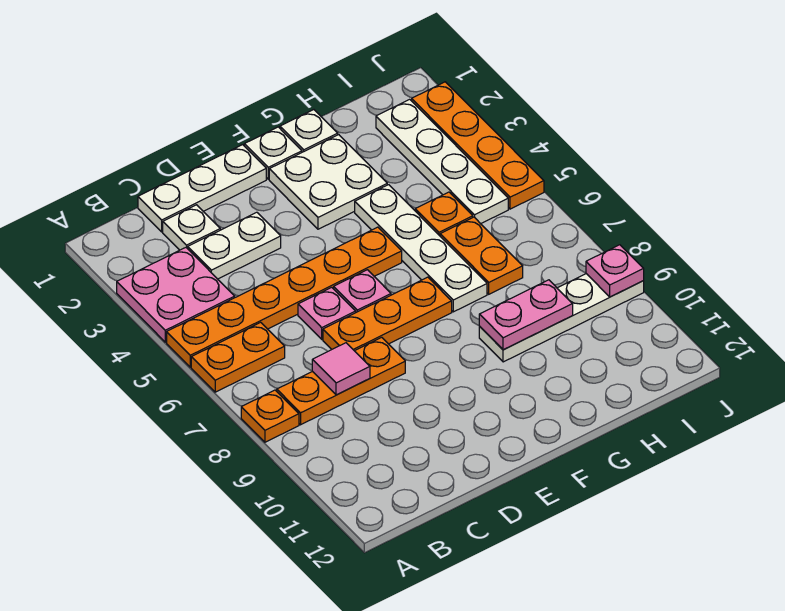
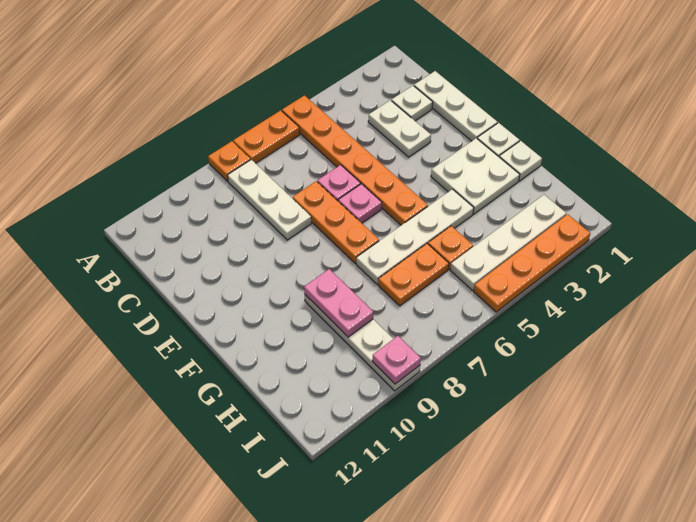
pink plate A3:B4 level 1 -> none
orange plate A6:B6 level 1 -> orange plate A6:A7 level 1
orange plate B8:D8 level 1 -> white plate B8:D8 level 1
pink tile C8 level 2 -> none

